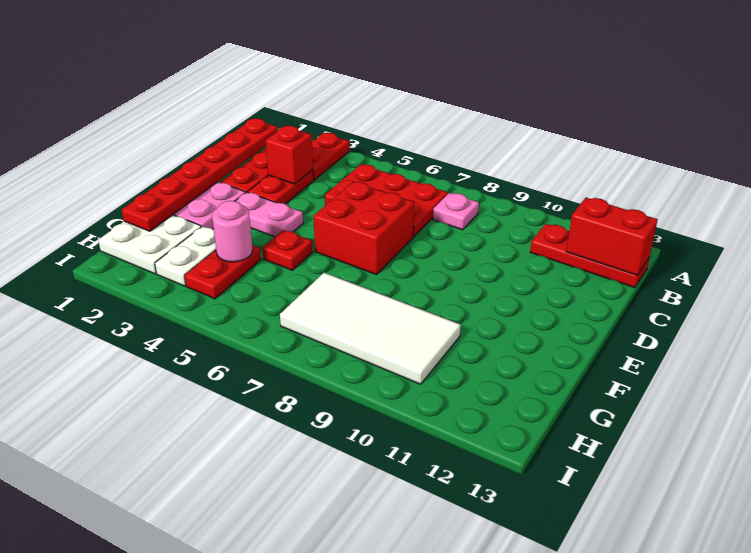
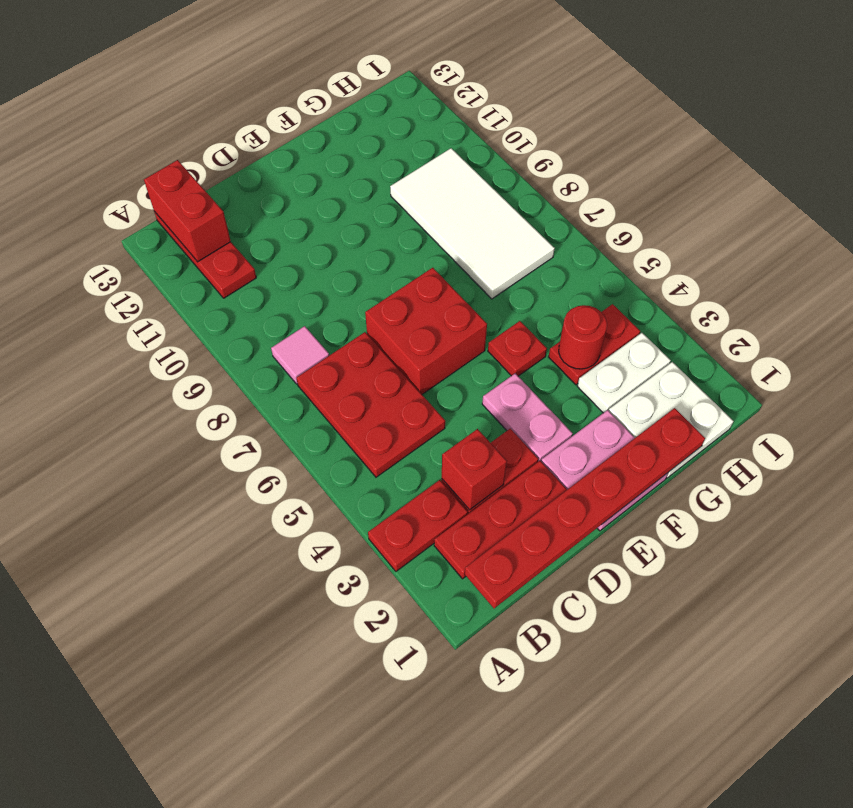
pink plate B8 level 1 -> pink tile B8 level 1
pink round brick G4 level 2 -> red round brick G4 level 2

